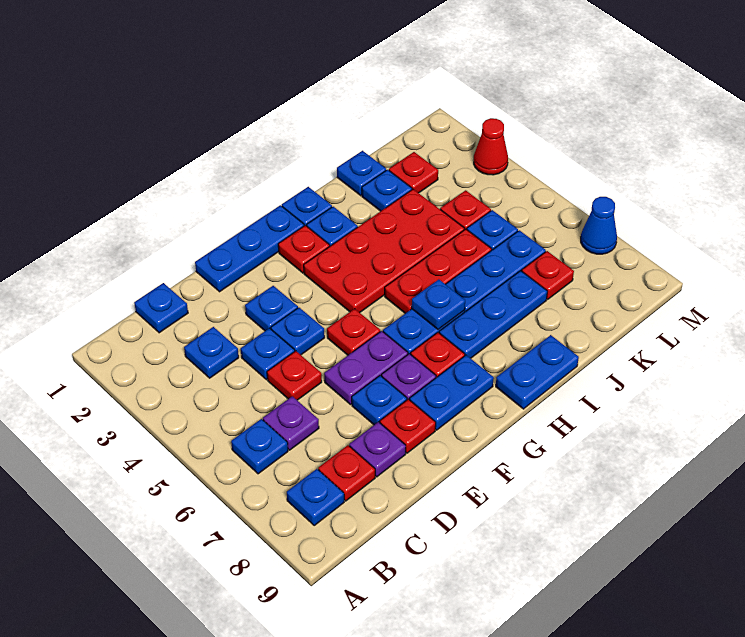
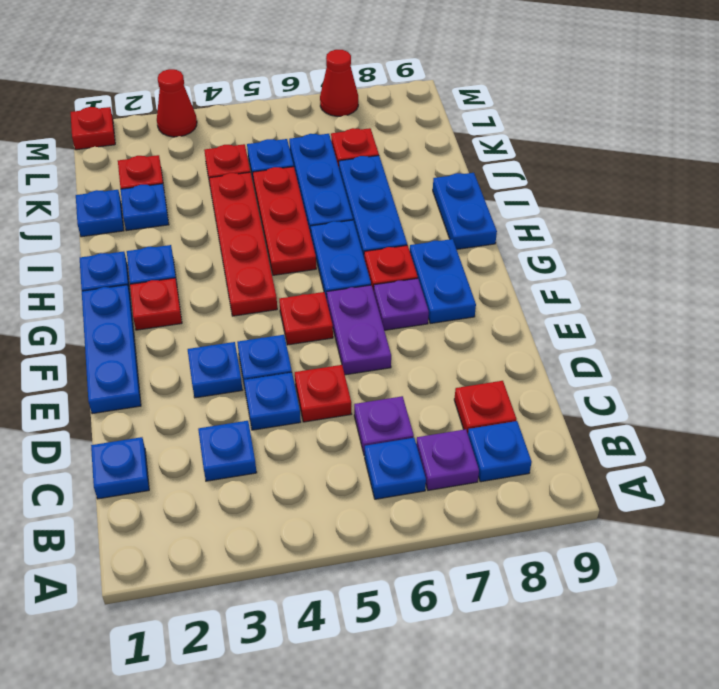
purple plate D8 level 1 -> purple plate B7 level 1
blue plate E7 level 1 -> none
red plate E8 level 1 -> red plate M1 level 1
red plate G3:J4 level 1 -> red plate G4:J4 level 1
blue plate H6 level 2 -> none
blue cone M7 level 1 -> red cone M7 level 1

